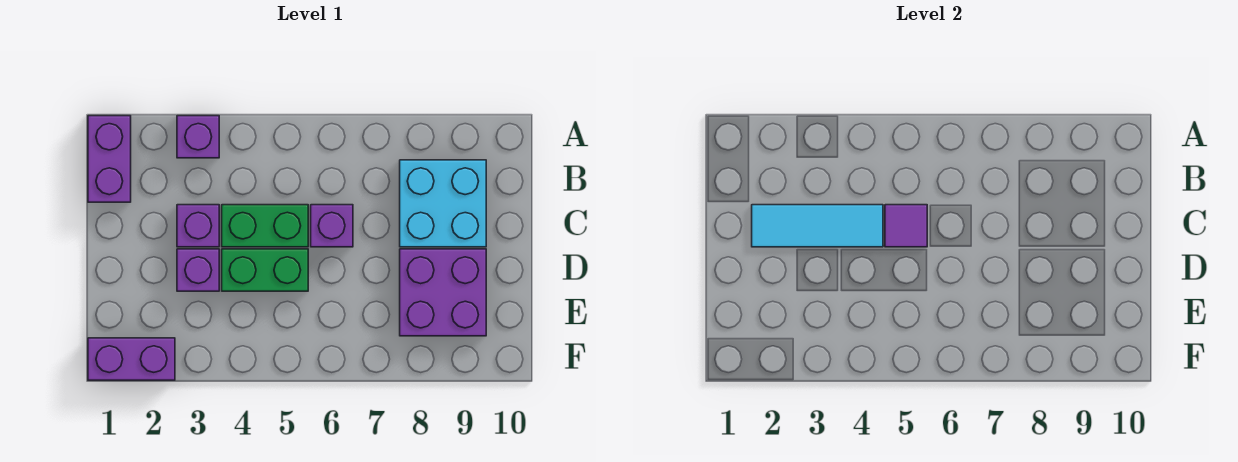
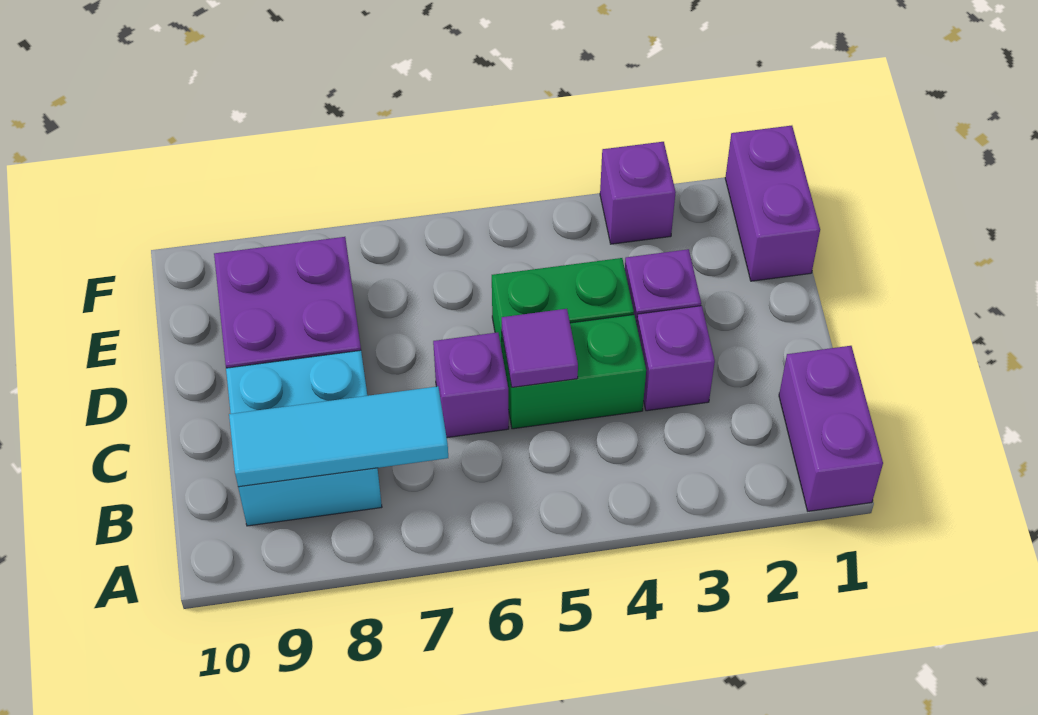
purple brick A3 level 1 -> purple brick F3 level 1
cyan tile C2:C4 level 2 -> cyan tile B7:B9 level 2
purple brick F1:F2 level 1 -> purple brick E1:F1 level 1

